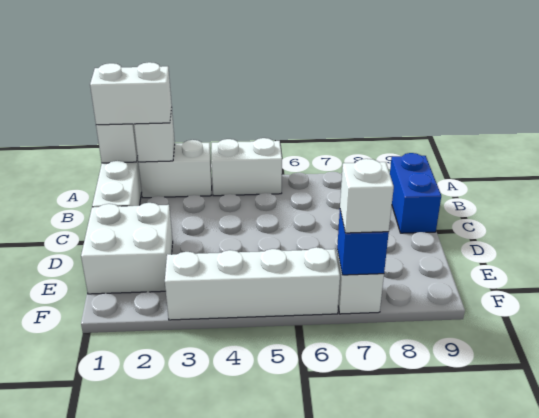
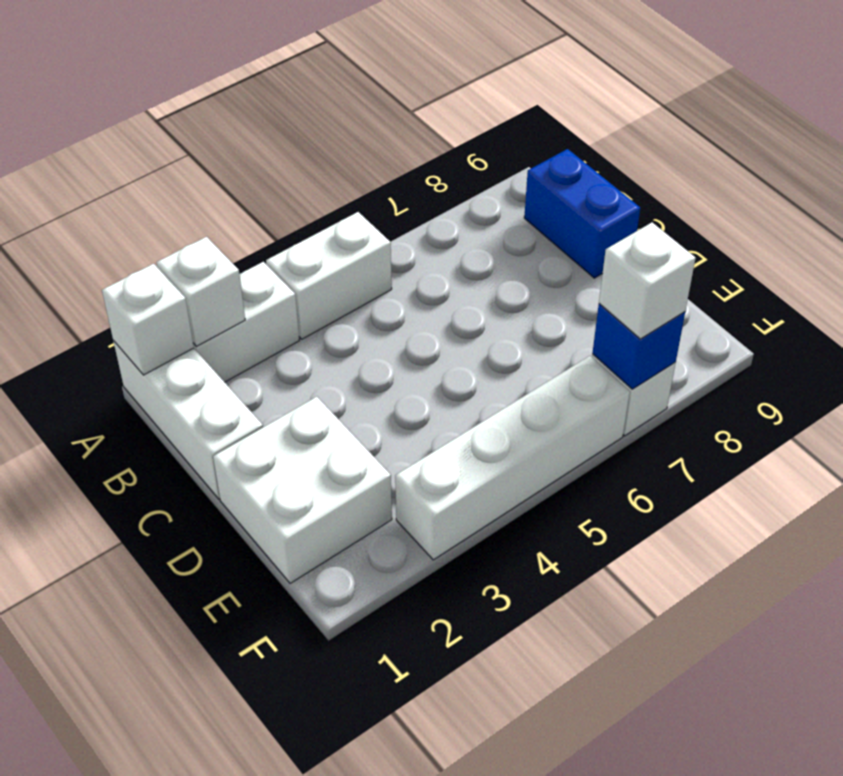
white brick A1:A2 level 3 -> none

